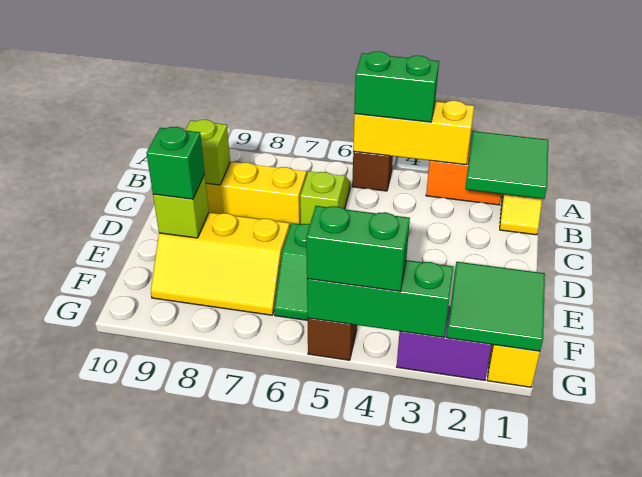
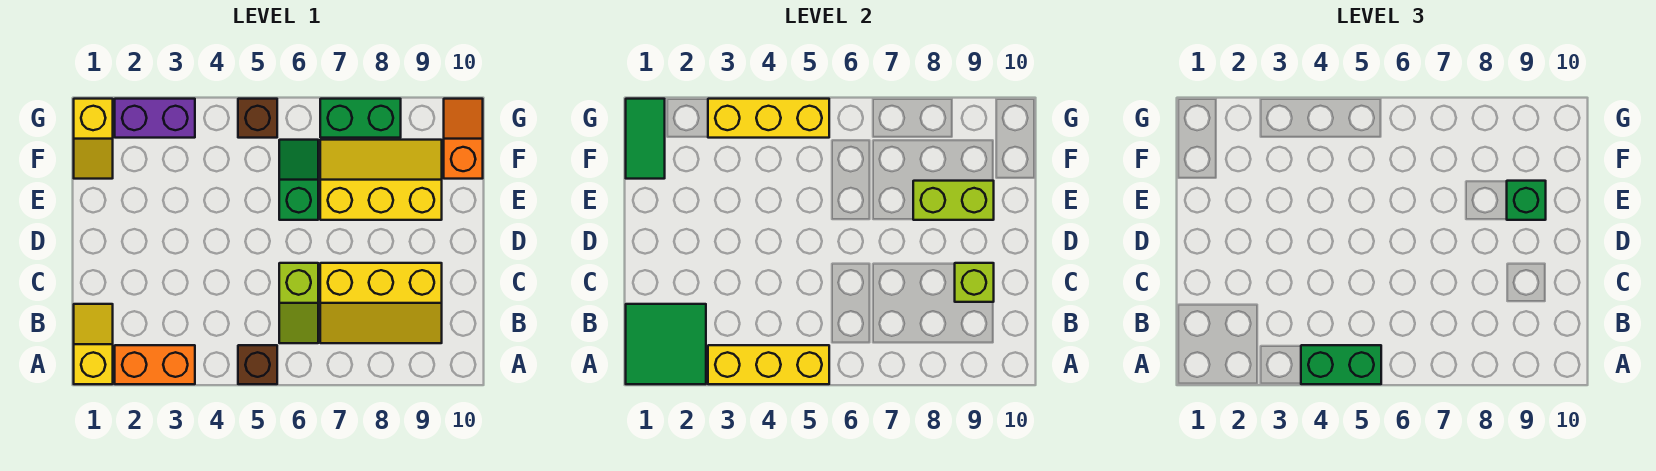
lime brick E9 level 2 -> lime brick E8:E9 level 2
green tile F1:G2 level 2 -> green tile F1:G1 level 2
none -> orange slope F10:G10 level 1 top F
green brick G3:G5 level 2 -> yellow brick G3:G5 level 2
green brick G4:G5 level 3 -> green brick G7:G8 level 1

